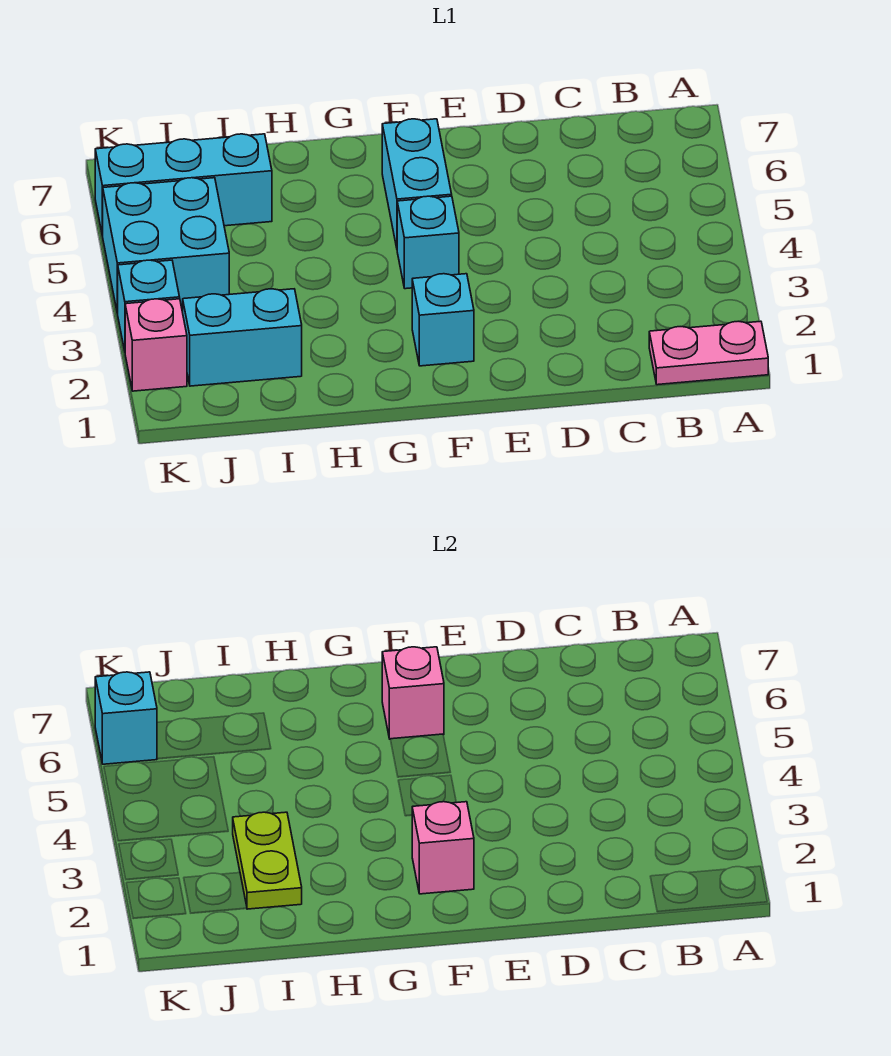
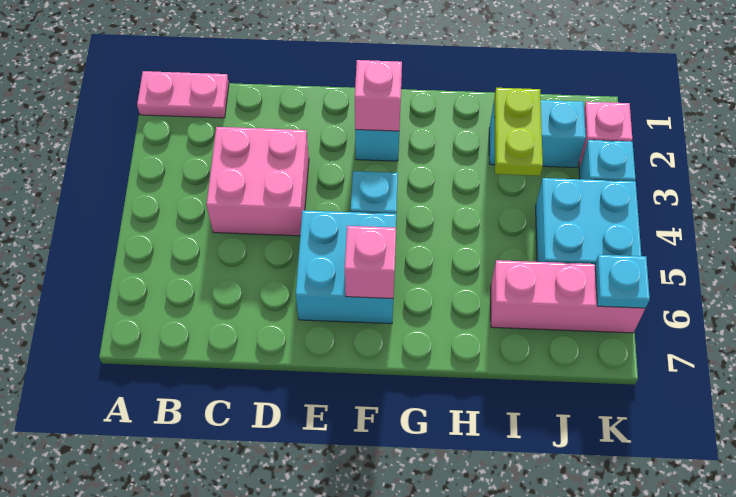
none -> pink brick C3:D4 level 1
cyan brick F5:F6 level 1 -> cyan brick E5:F6 level 1
cyan brick I6:K6 level 1 -> pink brick I6:K6 level 1
cyan brick K6 level 2 -> cyan plate K6 level 2

